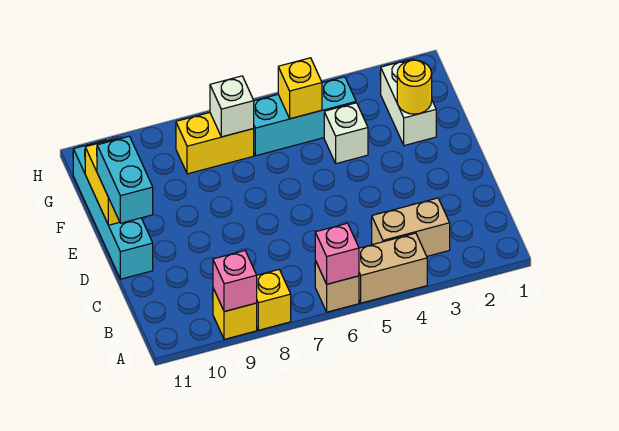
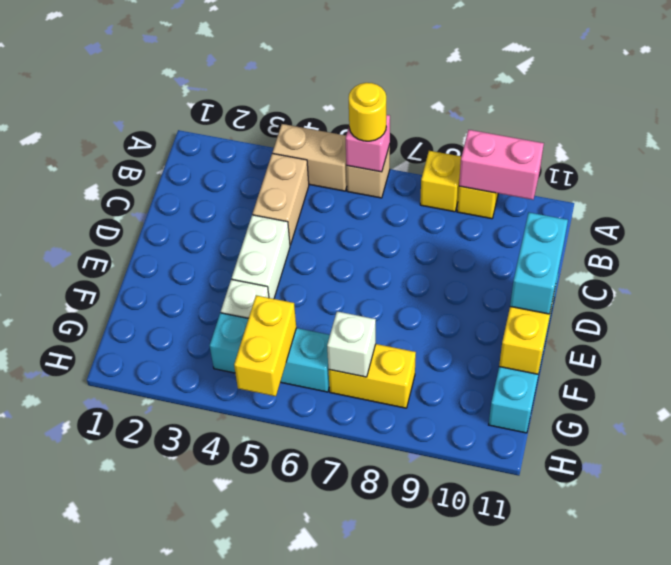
pink brick A9 level 2 -> pink brick A9:A10 level 2
tan brick B3:B4 level 1 -> tan brick B4:C4 level 1
white brick F2:G2 level 1 -> white brick D4:E4 level 1
yellow round brick F2 level 2 -> yellow round brick A6 level 3
yellow brick G5 level 2 -> yellow brick G5:H5 level 2

